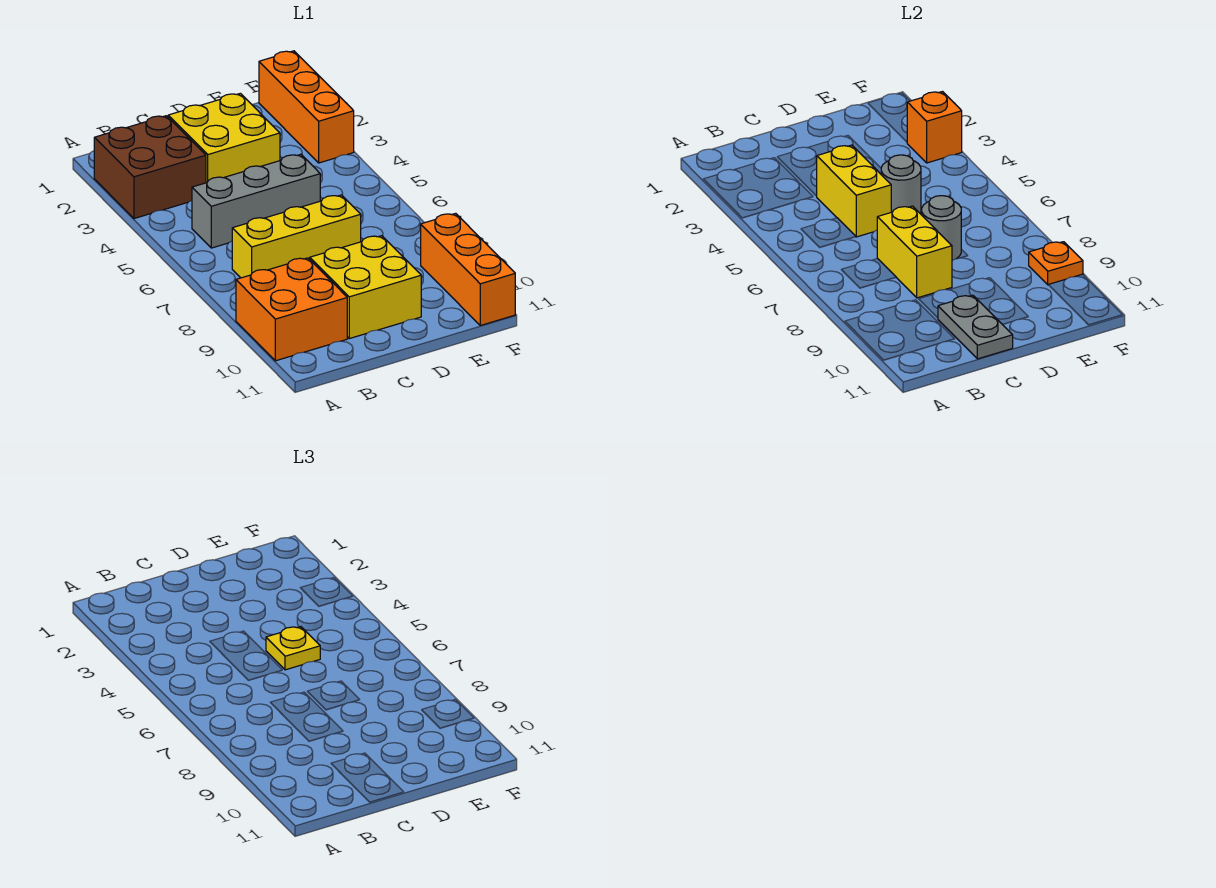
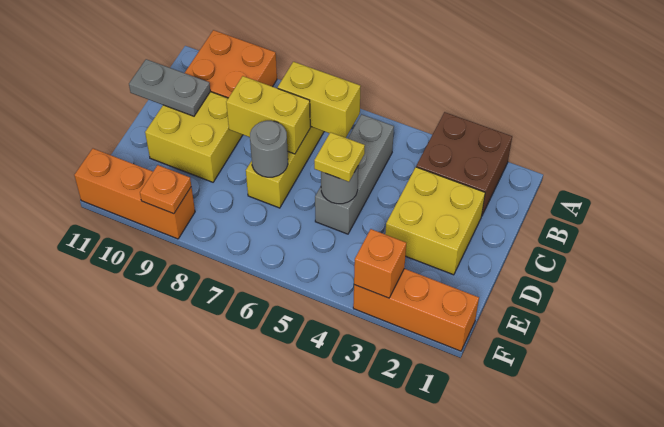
yellow brick C4:C5 level 2 -> yellow brick B6:B7 level 2

